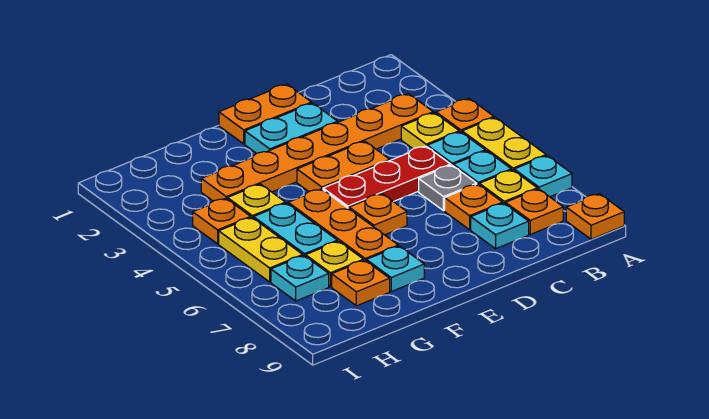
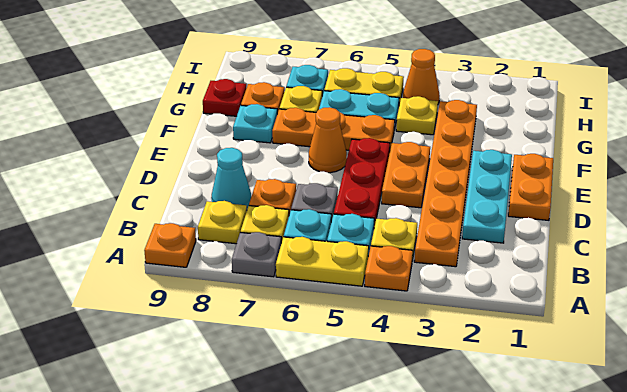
cyan plate A7 level 1 -> grey plate A7 level 1
orange plate B8 level 1 -> yellow plate B8 level 1
cyan plate C8 level 1 -> cyan cone C8 level 1
cyan plate D2:E2 level 1 -> cyan plate C2:E2 level 1
orange plate E6 level 1 -> orange cone E6 level 1
none -> red plate G9 level 1
orange plate H4 level 1 -> orange cone H4 level 1

